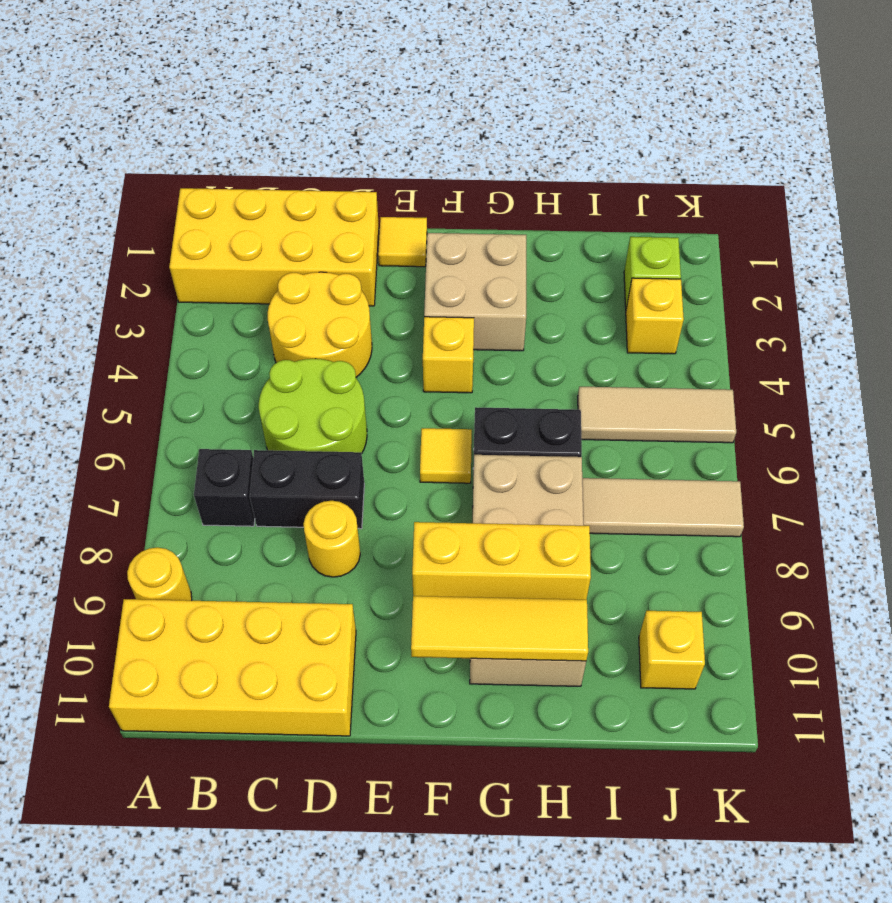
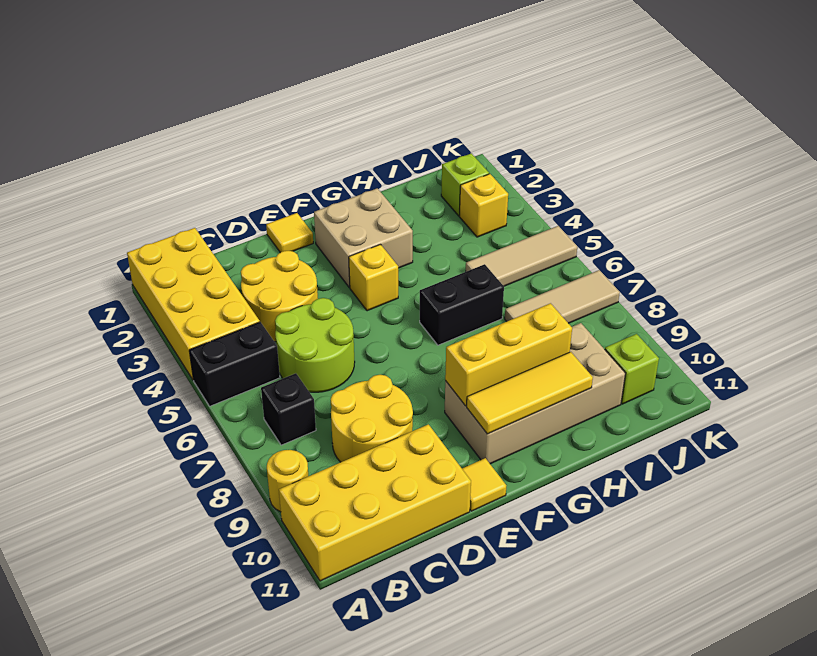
yellow brick A1:D2 level 1 -> yellow brick A1:B4 level 1
black brick C7:D7 level 1 -> black brick A5:B5 level 1
yellow round brick D8 level 1 -> yellow round brick C8:D9 level 1
yellow tile F6 level 1 -> yellow tile E11 level 1
tan brick G7:H10 level 1 -> tan brick F9:I10 level 1
yellow brick J10 level 1 -> lime brick J10 level 1

